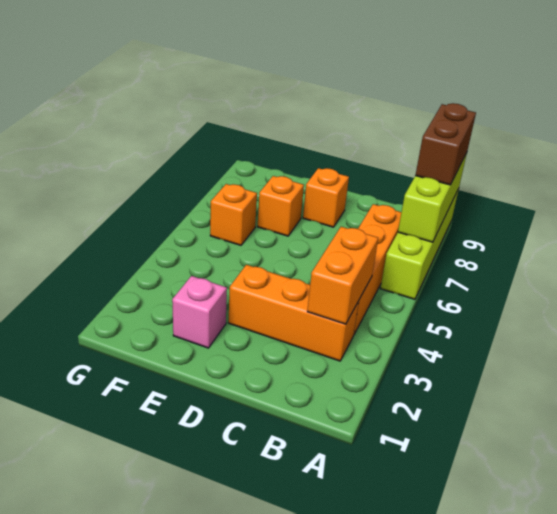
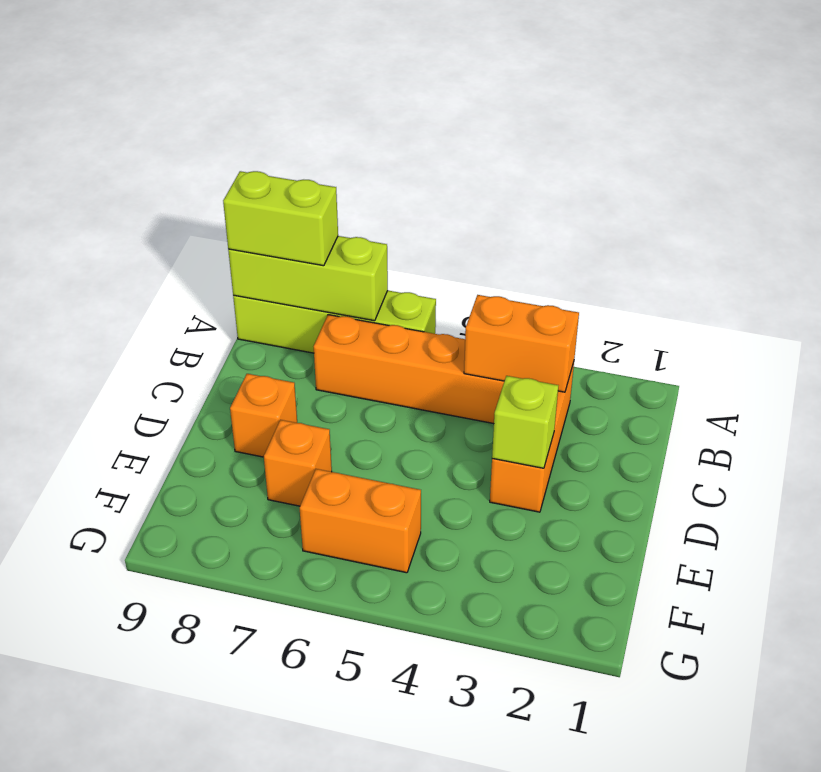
brown brick A8:A9 level 3 -> lime brick A8:A9 level 3
none -> lime brick D3 level 2
pink brick E2 level 1 -> none
orange brick F6 level 1 -> orange brick F5:F6 level 1

